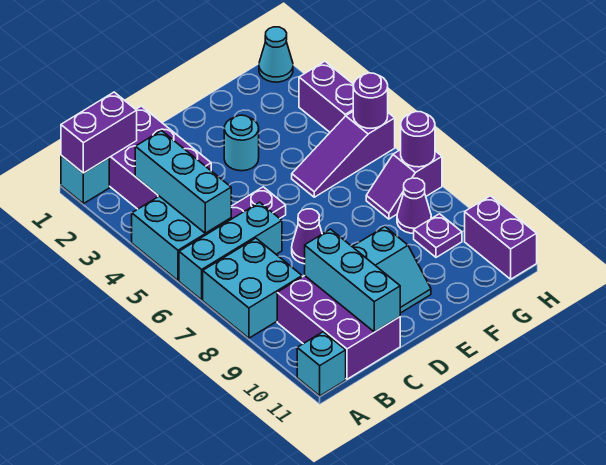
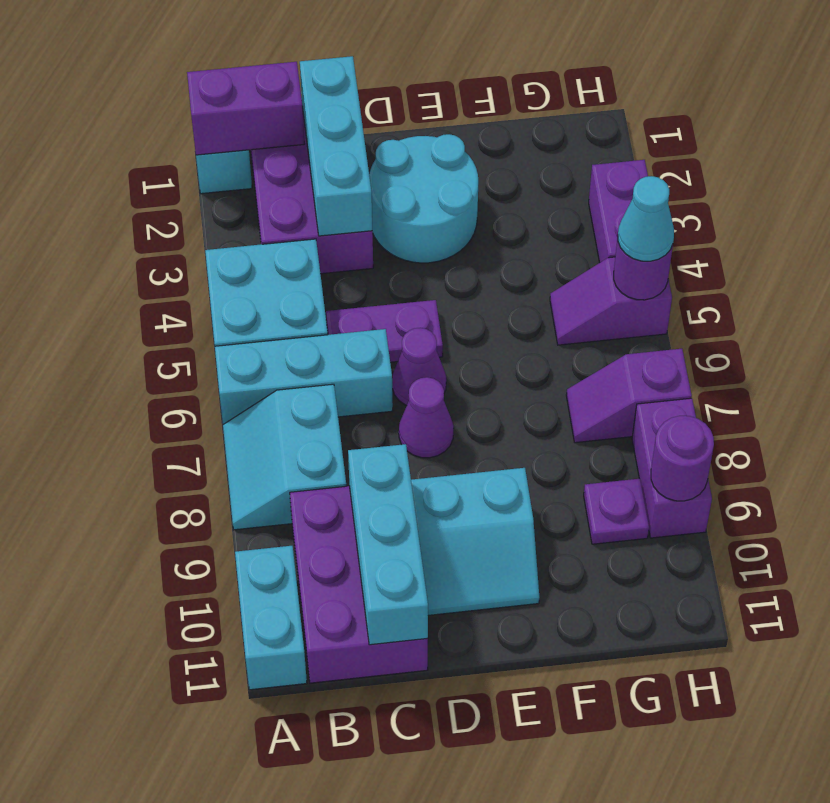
cyan brick A7:B8 level 1 -> cyan slope A7:B8 level 1 top B
cyan brick A11 level 1 -> cyan brick A10:A11 level 1
cyan brick B3:B5 level 2 -> cyan brick C1:C3 level 2
cyan round brick E3 level 1 -> cyan round brick D2:E3 level 1
purple slope F5:H5 level 1 top H -> purple slope G5:H5 level 1 top H
purple cone G8 level 1 -> purple cone D6 level 1
cyan cone H1 level 1 -> cyan cone H5 level 3
purple round brick H7 level 2 -> purple round brick H9 level 2
purple brick H10:H11 level 1 -> purple brick H8:H9 level 1

